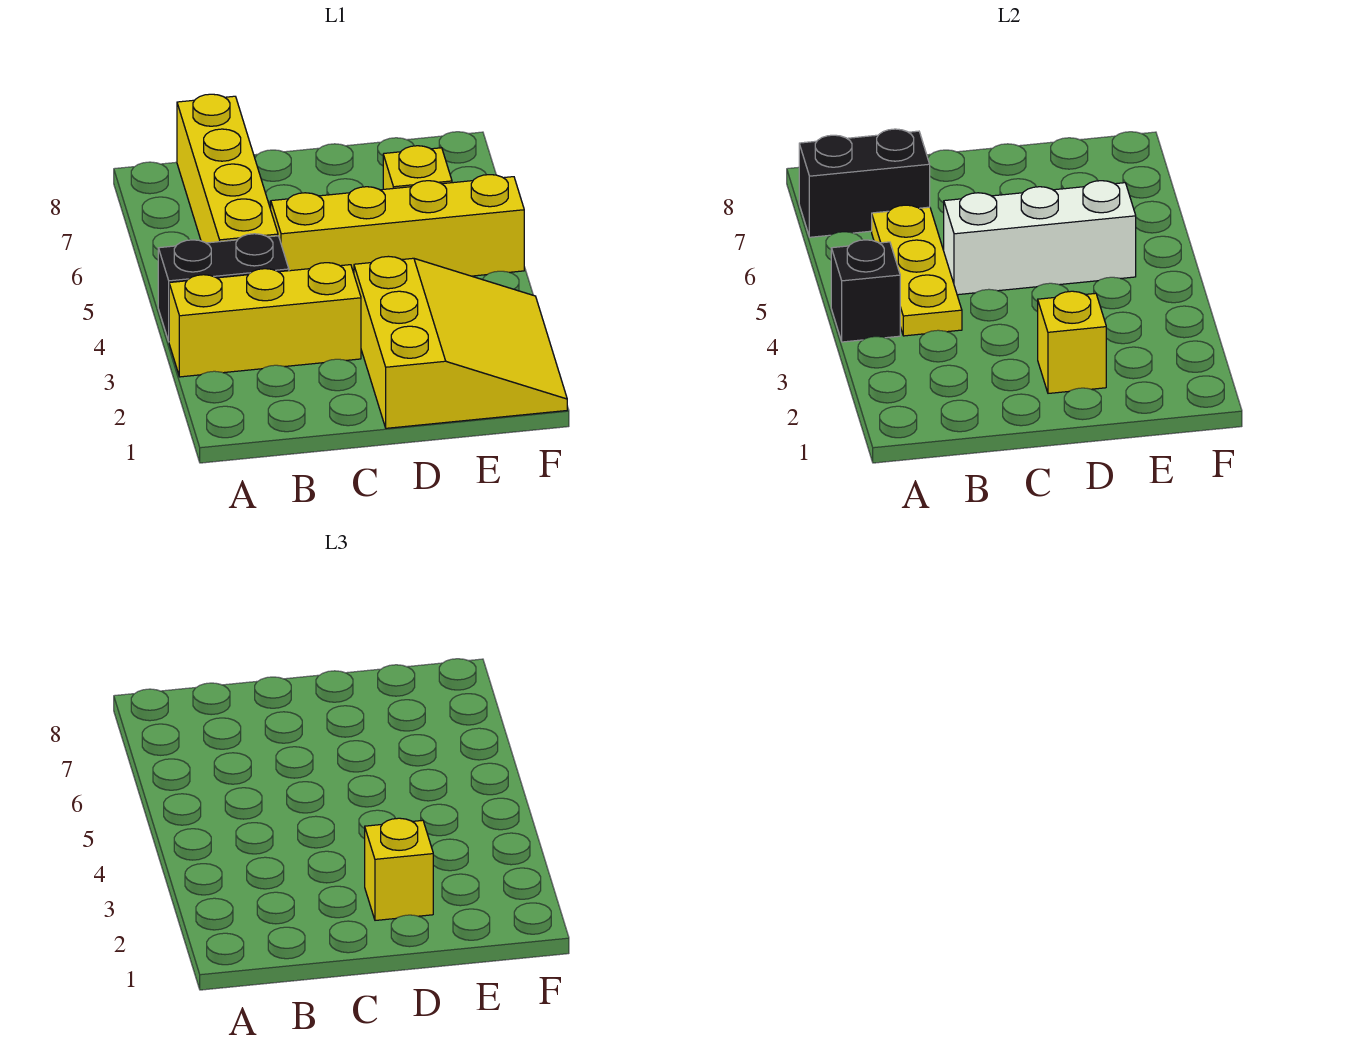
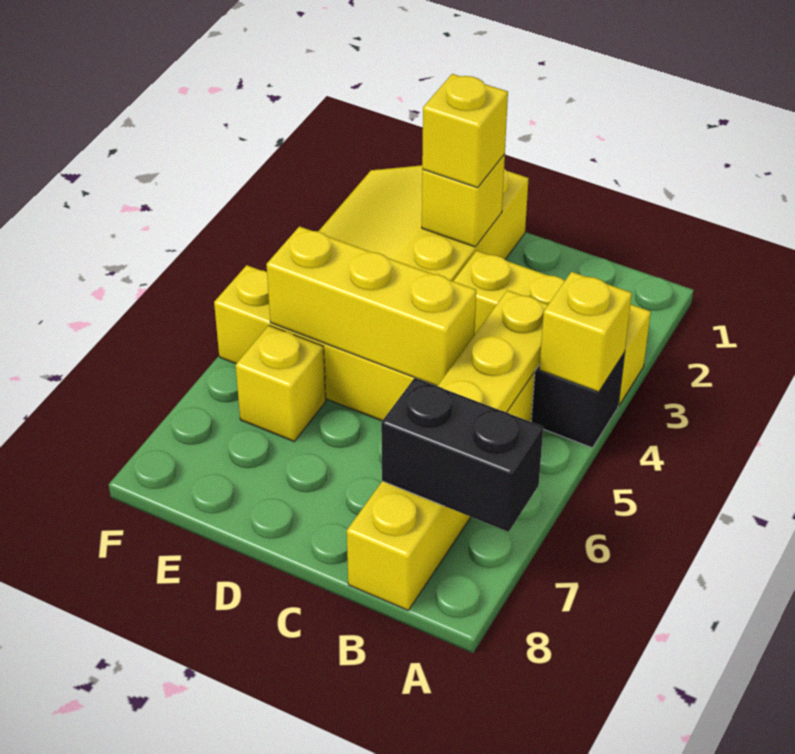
black brick A4 level 2 -> yellow brick A4 level 2
white brick C5:E5 level 2 -> yellow brick C5:E5 level 2

